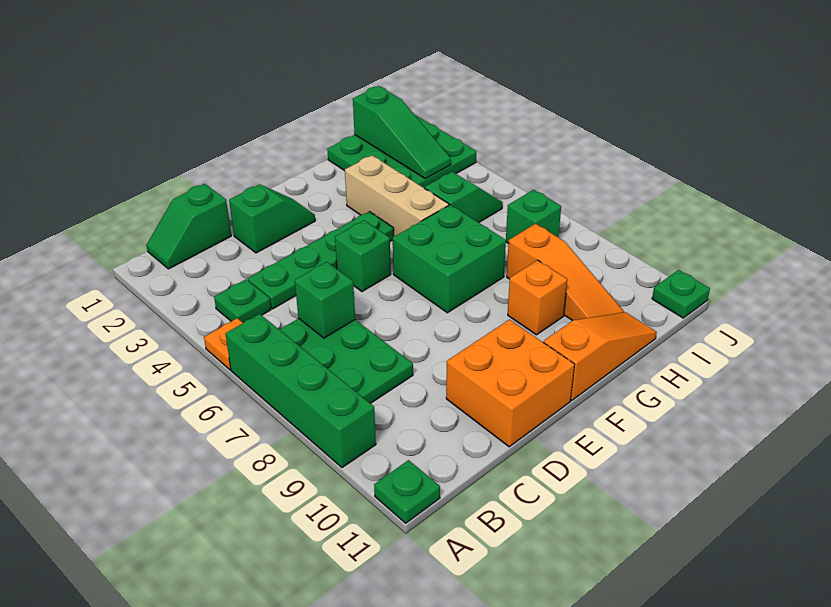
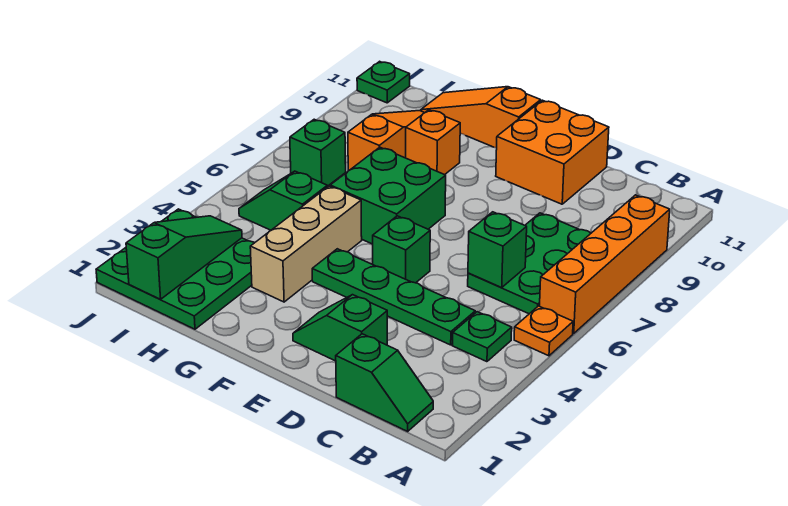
green brick A6:A9 level 1 -> orange brick A6:A9 level 1
green plate A11 level 1 -> none

